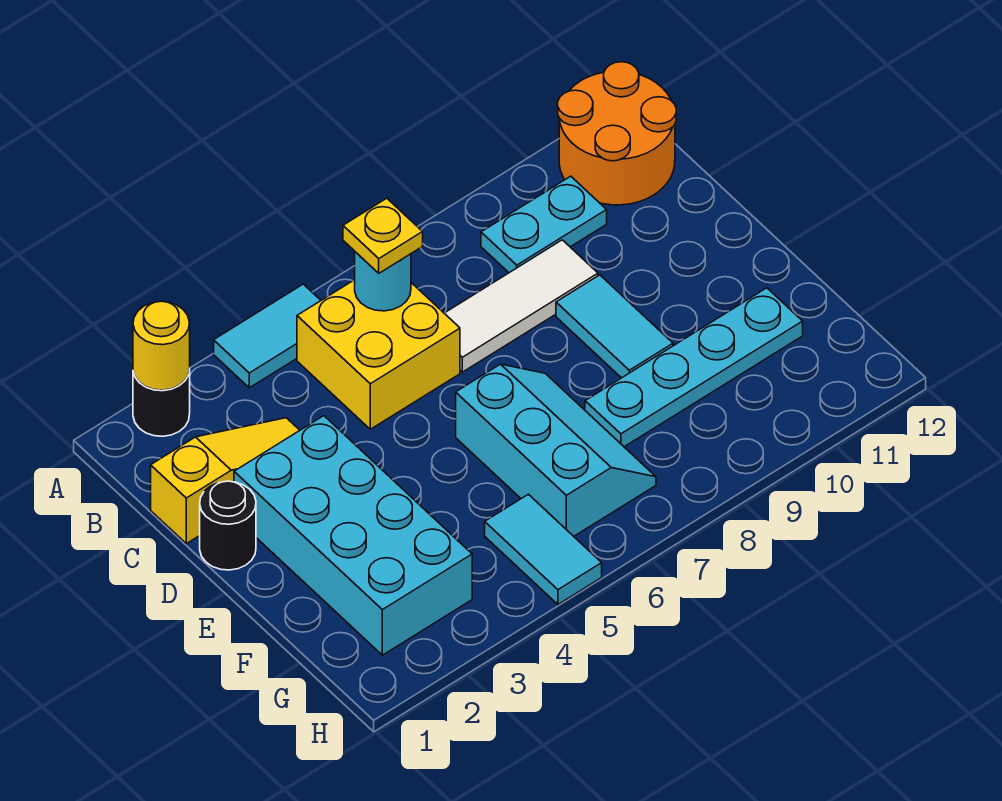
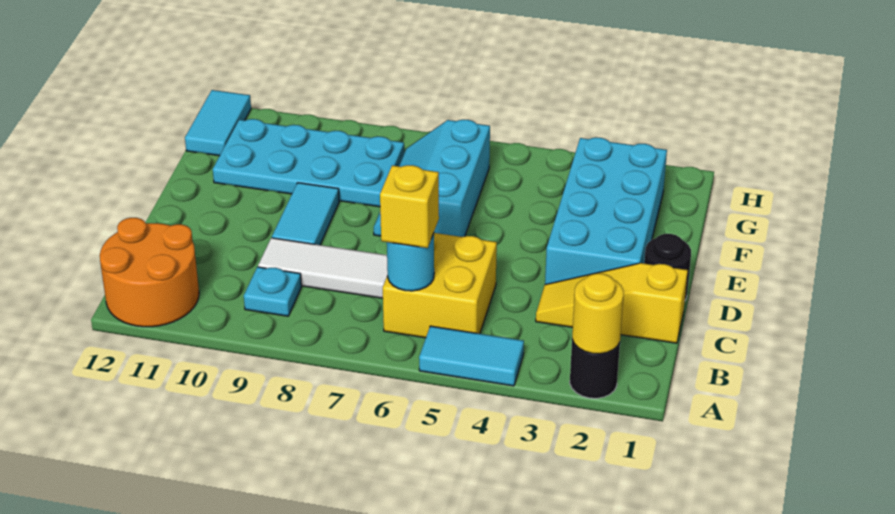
yellow plate B6 level 3 -> yellow brick B6 level 3
cyan plate B9:B10 level 1 -> cyan plate B9 level 1
cyan plate F8:F11 level 1 -> cyan plate F8:G11 level 1
cyan tile G5:H5 level 1 -> cyan tile G12:H12 level 1

